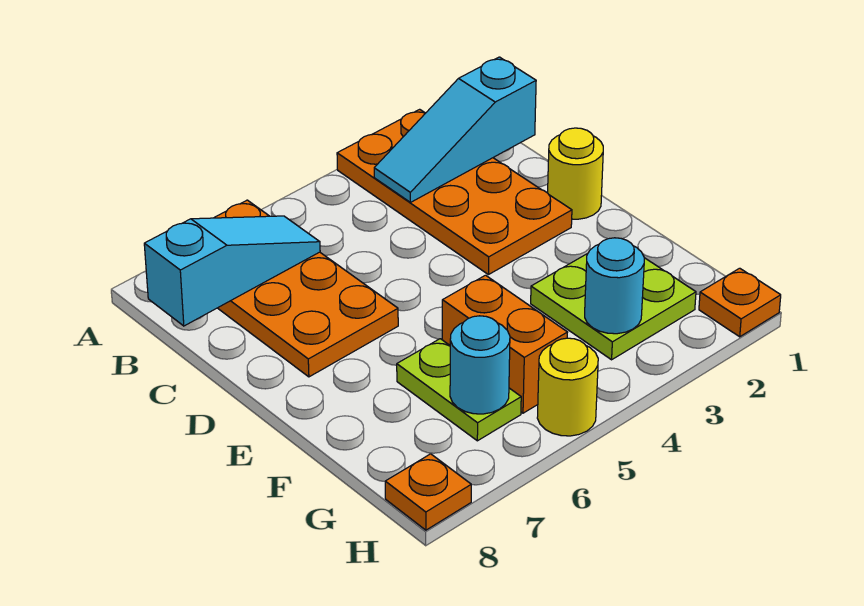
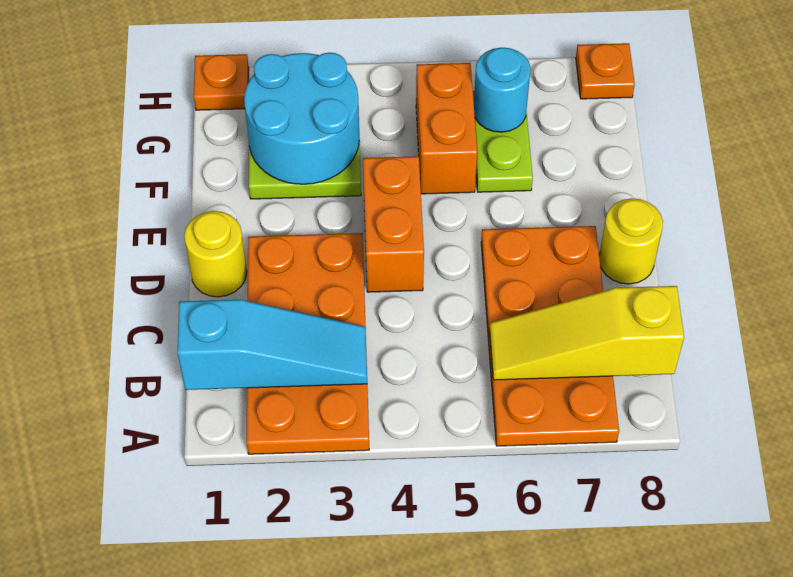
cyan slope B6:B8 level 2 top 8 -> yellow slope B6:B8 level 2 top 8
none -> orange brick D4:E4 level 1
cyan round brick G3 level 2 -> cyan round brick F2:G3 level 2
yellow round brick H5 level 1 -> yellow round brick D8 level 1

